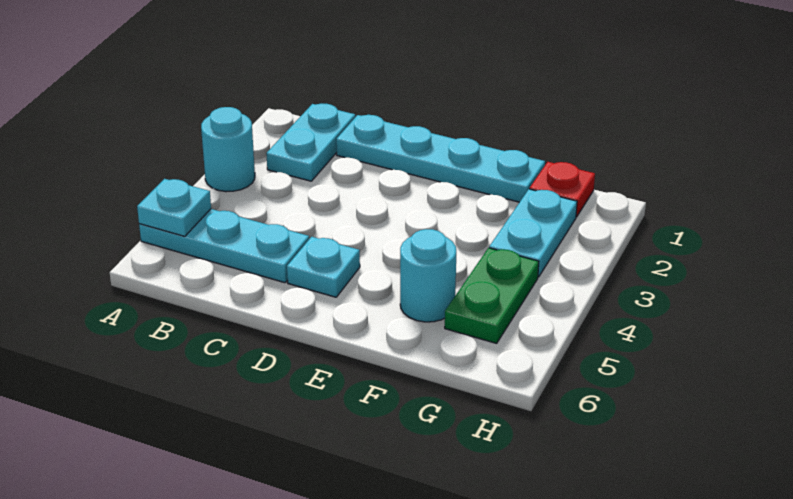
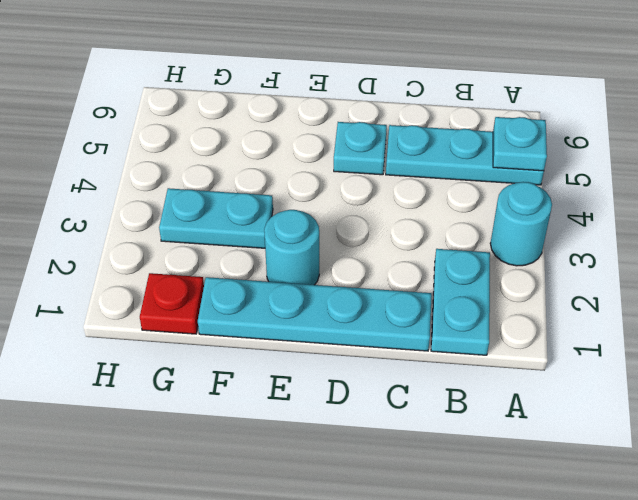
cyan round brick F5 level 1 -> cyan round brick E2 level 1
cyan plate G2:G3 level 1 -> cyan plate F3:G3 level 1
green plate G4:G5 level 1 -> none

